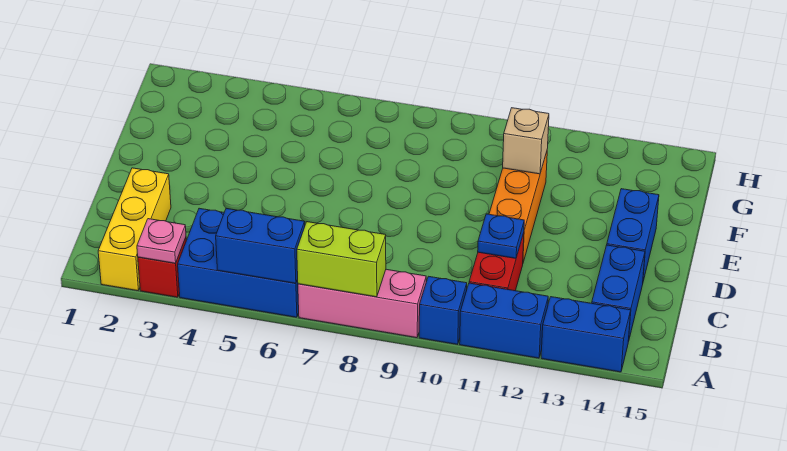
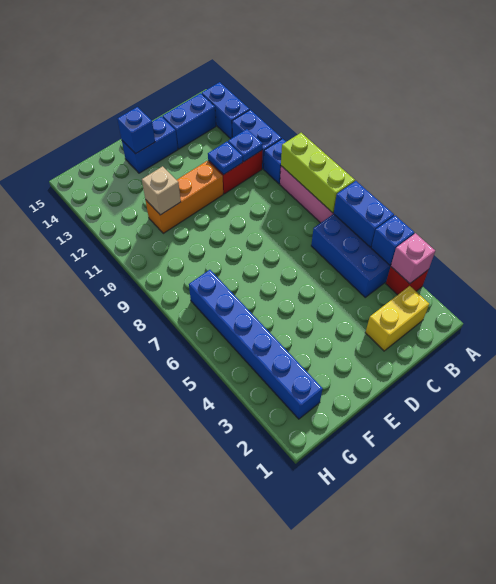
yellow brick A2:C2 level 1 -> yellow brick B2:C2 level 1
pink plate A3 level 2 -> pink brick A3 level 2
none -> blue brick A4 level 2
lime brick A7:A8 level 2 -> lime brick A7:A9 level 2
none -> blue plate B11 level 2
none -> blue brick E14 level 2
none -> blue brick G2:G7 level 1

